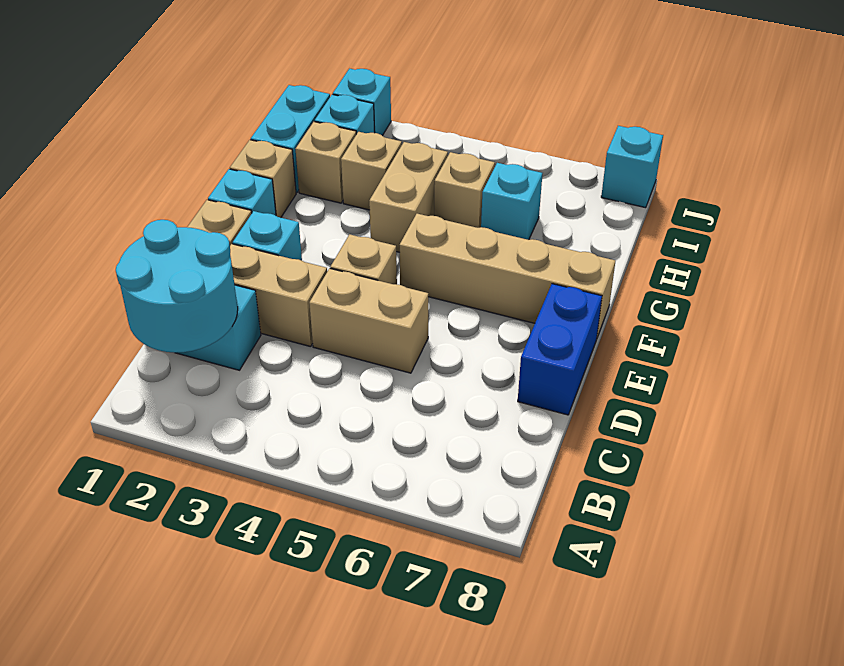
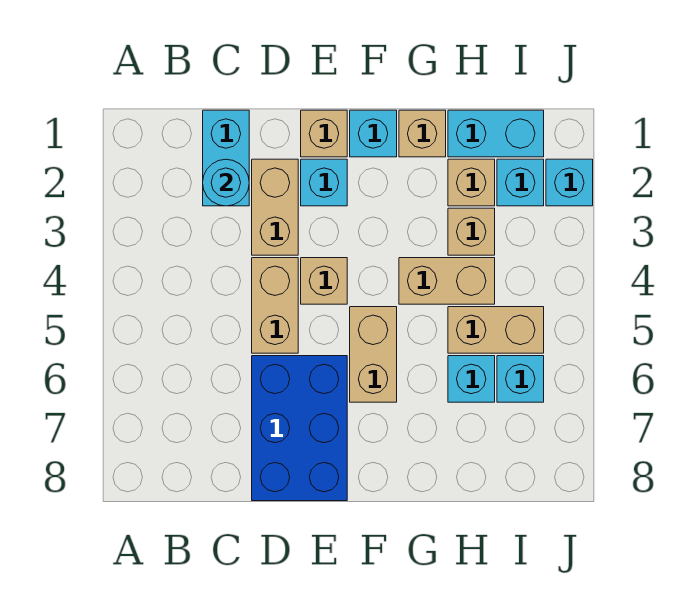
cyan round brick B1:C2 level 2 -> cyan round brick C2 level 2
blue brick D8:E8 level 1 -> blue brick D6:E8 level 1
tan brick F5:F8 level 1 -> tan brick F5:F6 level 1
tan brick H5 level 1 -> tan brick H5:I5 level 1
cyan brick J8 level 1 -> cyan brick I6 level 1

